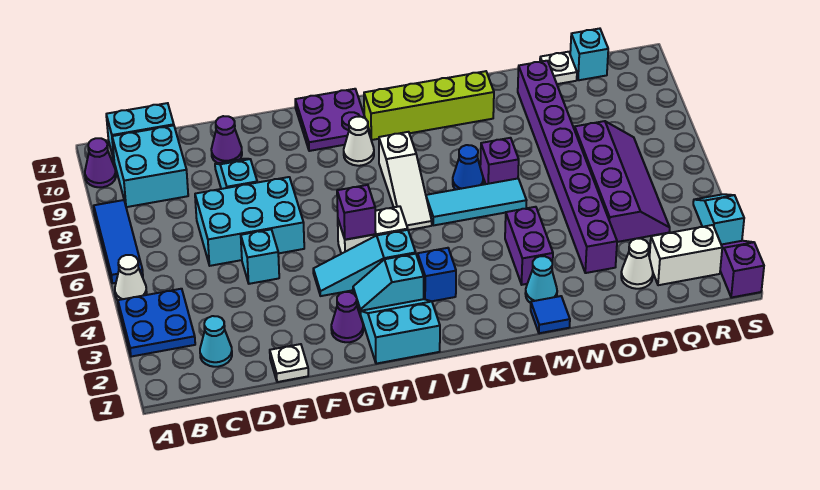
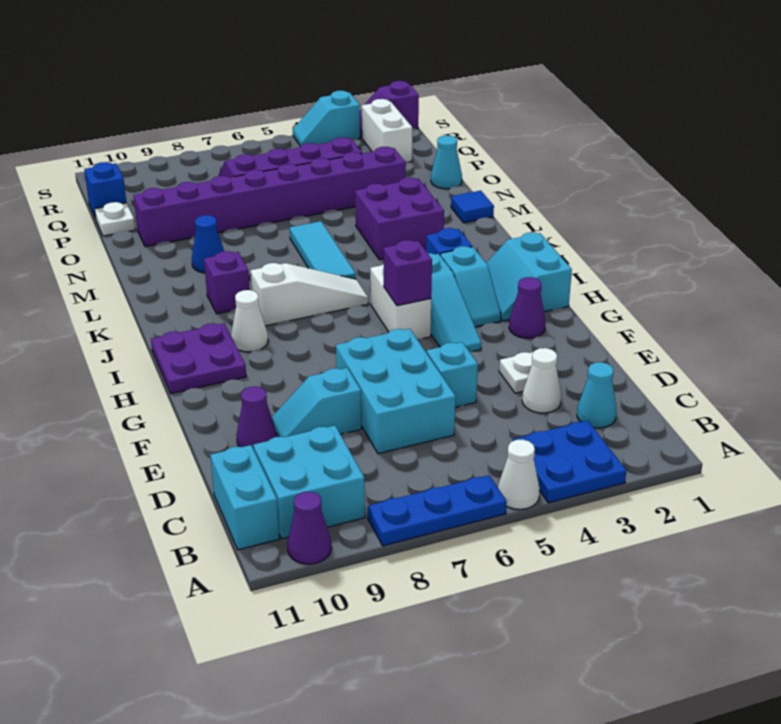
blue tile A6:A8 level 1 -> blue plate A6:A8 level 1
white plate E1 level 1 -> white plate E3 level 1
lime brick J10:M10 level 1 -> none
blue cone L7 level 1 -> blue cone M9 level 1
cyan cone M2 level 1 -> cyan cone O1 level 1
purple brick M3:M4 level 1 -> purple brick L3:M4 level 1
purple brick M7 level 1 -> purple brick K9 level 1
white cone P2 level 1 -> white cone D3 level 1
cyan brick Q11 level 1 -> blue brick Q11 level 1

